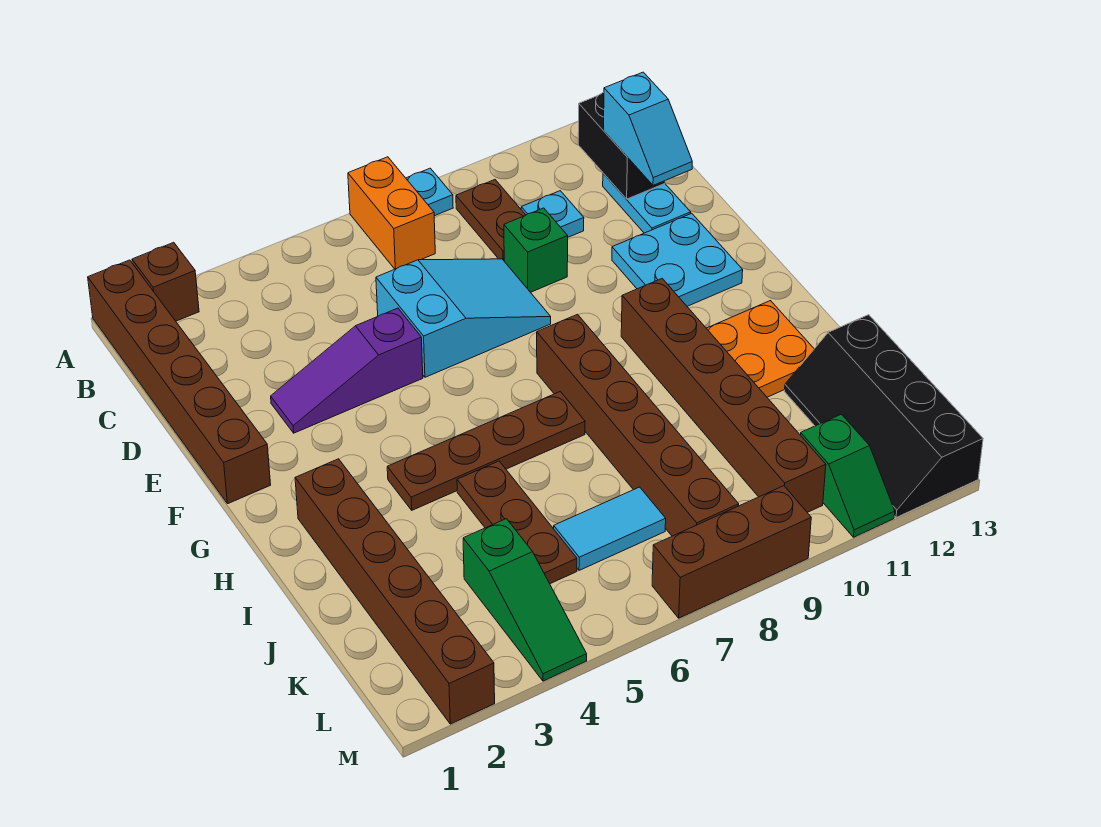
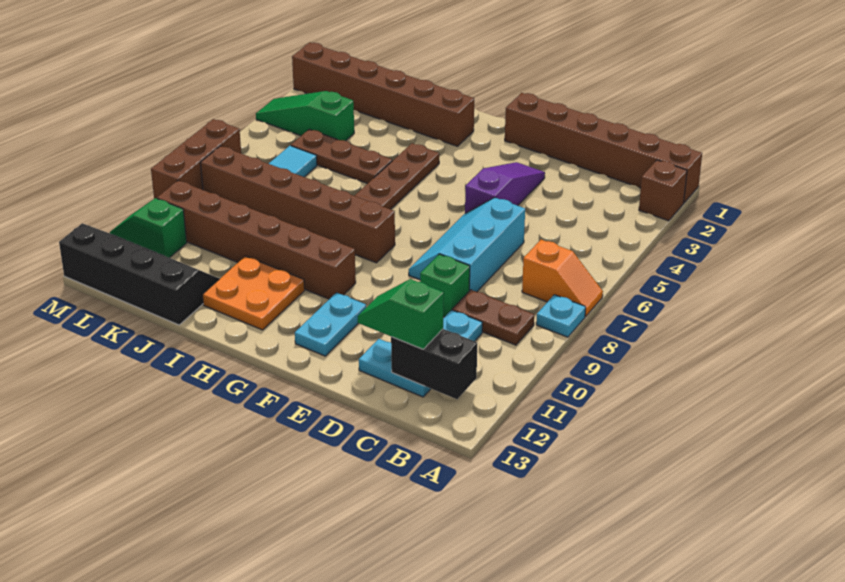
orange brick A7:B7 level 1 -> orange slope A7:B7 level 1 top B
cyan slope C12:D12 level 3 top C -> green slope C12:D12 level 3 top C
cyan slope D6:E8 level 1 top 6 -> cyan slope D6:E8 level 1 top D
cyan plate E11:F12 level 1 -> cyan plate F11:F12 level 1

